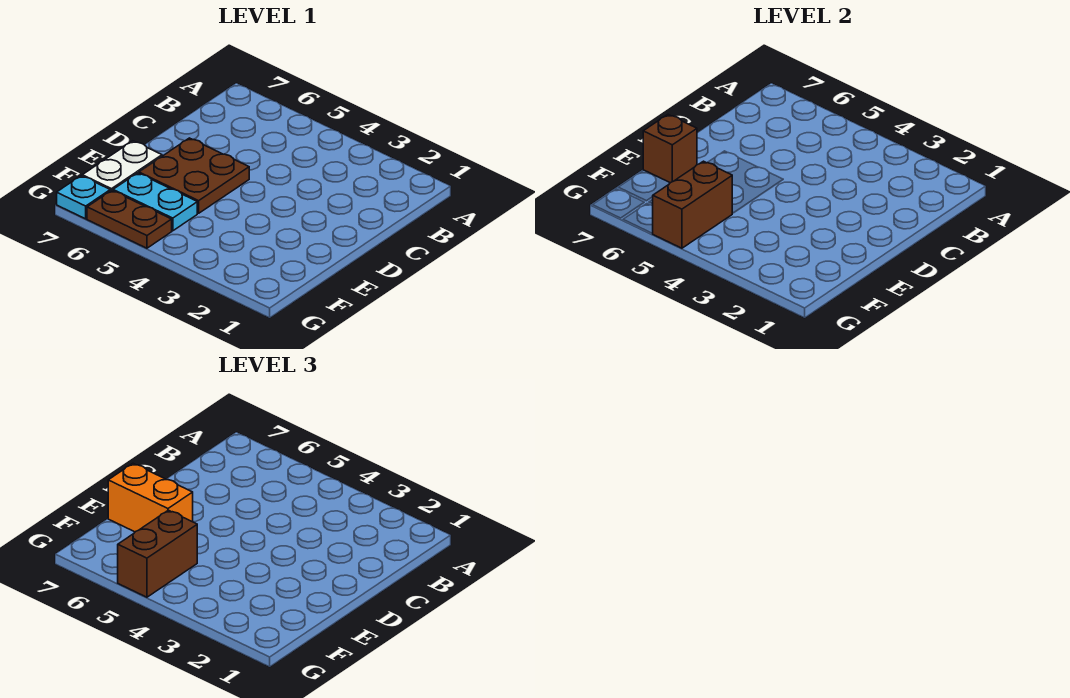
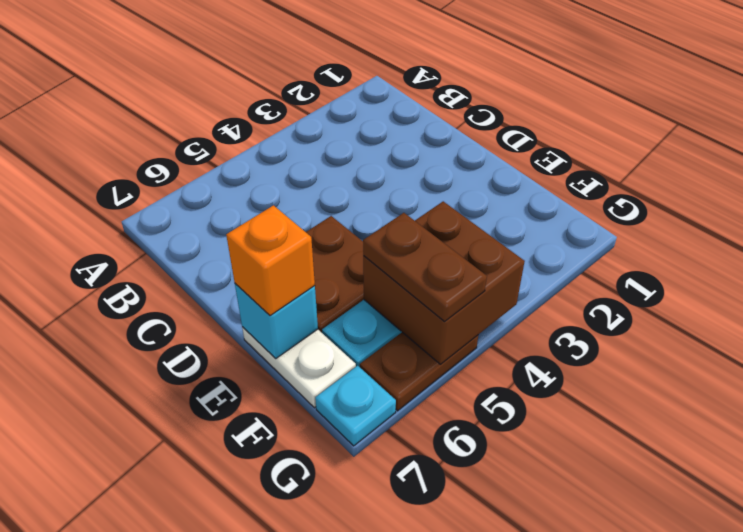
orange brick E6:E7 level 3 -> orange brick E7 level 3
brown brick E7 level 2 -> cyan brick E7 level 2
brown brick F5:G5 level 2 -> brown brick F4:G5 level 2
brown brick F5:G5 level 3 -> brown plate F5:G5 level 3

